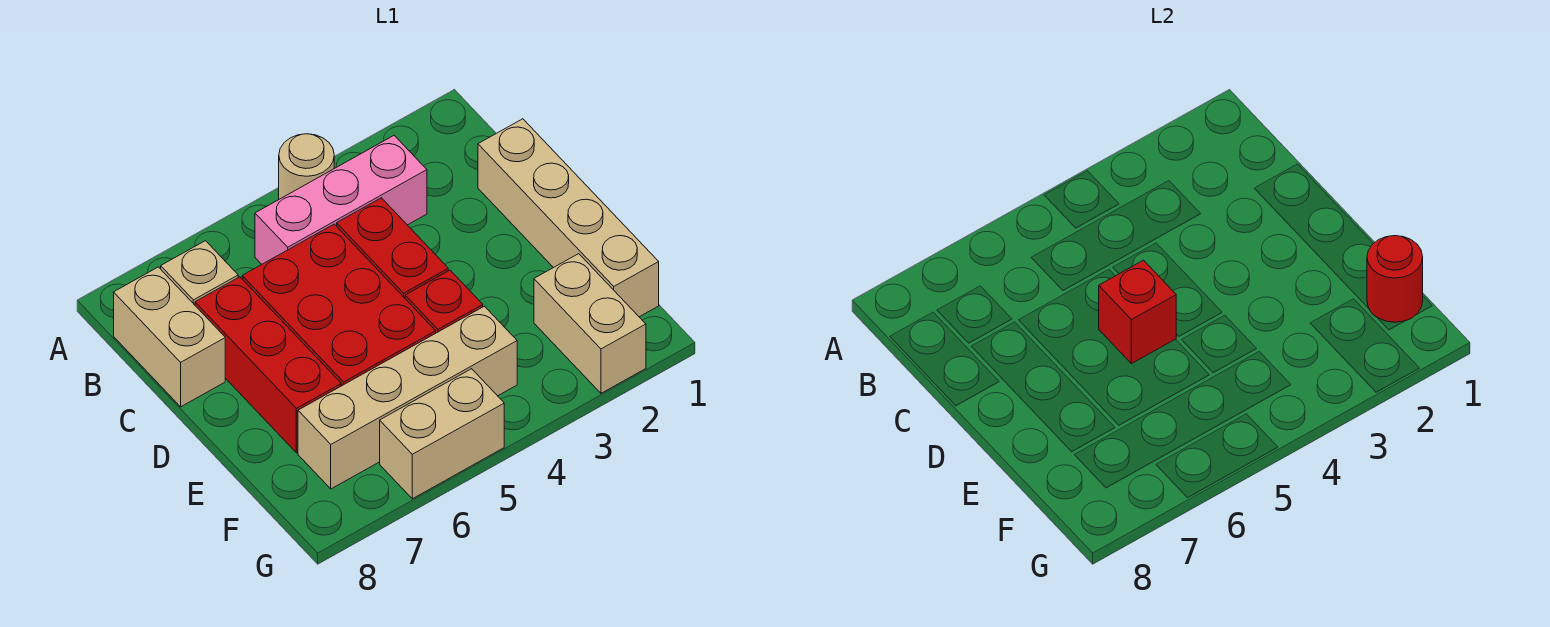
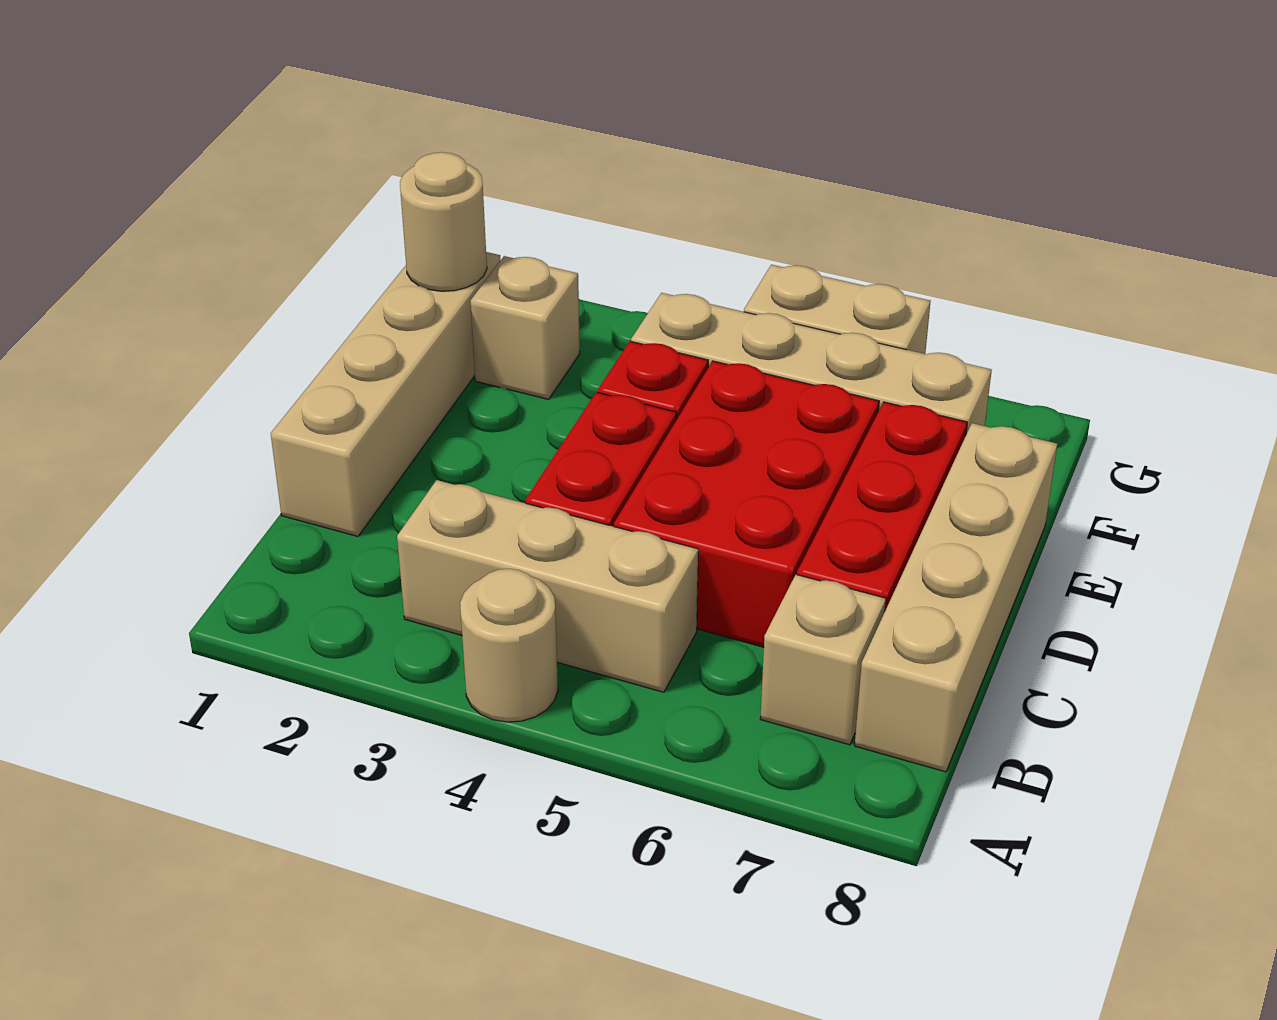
pink brick B3:B5 level 1 -> tan brick B3:B5 level 1
tan brick B8:C8 level 1 -> tan brick B8:E8 level 1
red brick D5 level 2 -> none
red round brick F1 level 2 -> tan round brick F1 level 2
tan brick F2:G2 level 1 -> tan brick F2 level 1

